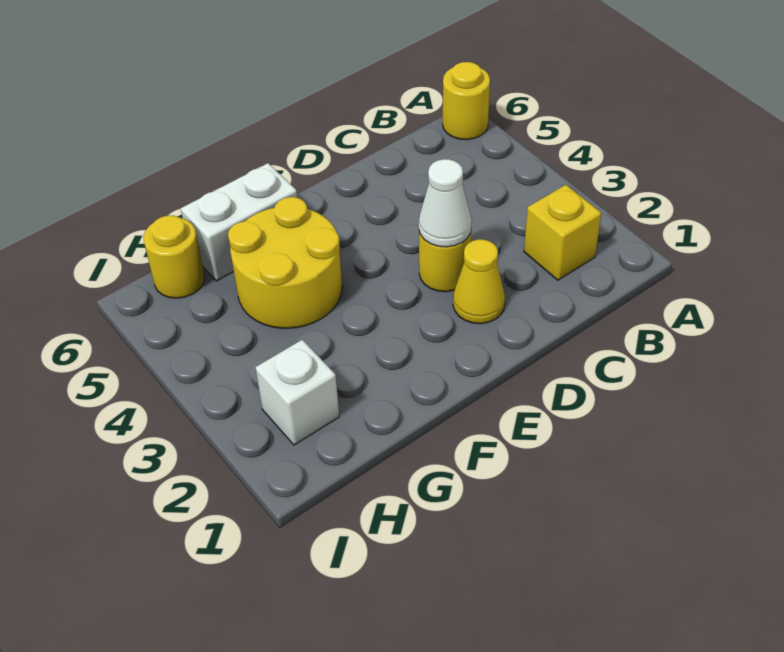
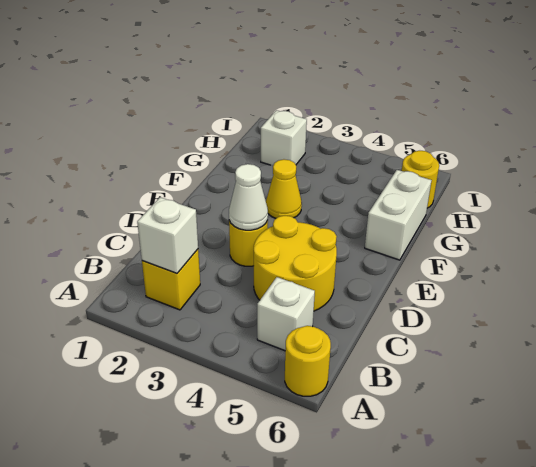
none -> white brick B2 level 2
none -> white brick B5 level 1
yellow cone D2 level 1 -> yellow cone F3 level 1
yellow round brick F4:G5 level 1 -> yellow round brick C4:D5 level 1

